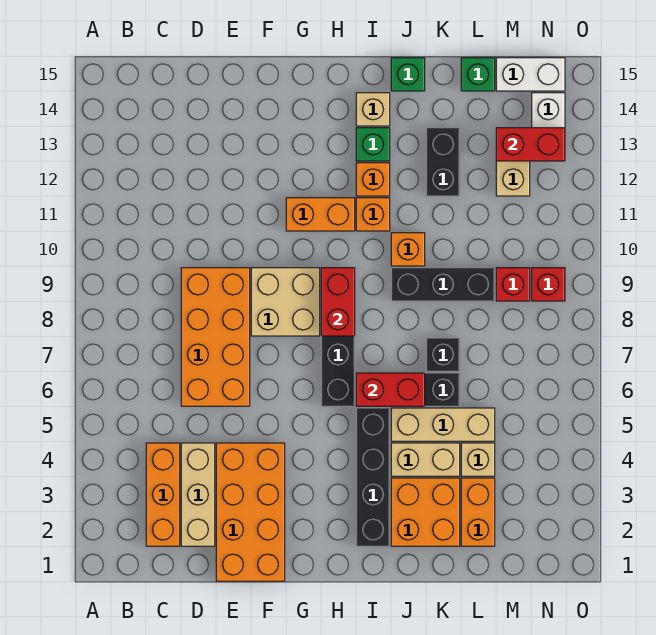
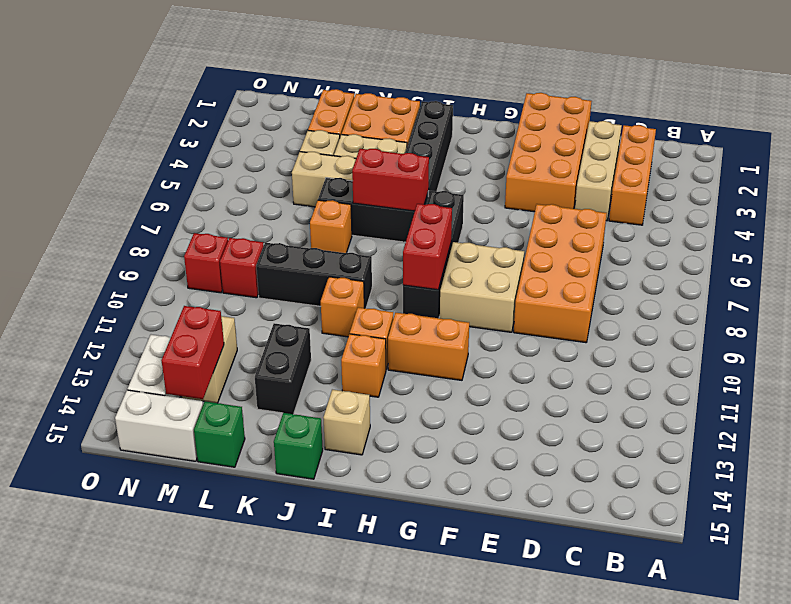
green brick I13 level 1 -> none
black brick K7 level 1 -> orange brick K7 level 1
red brick M13:N13 level 2 -> red brick M13:M14 level 2

